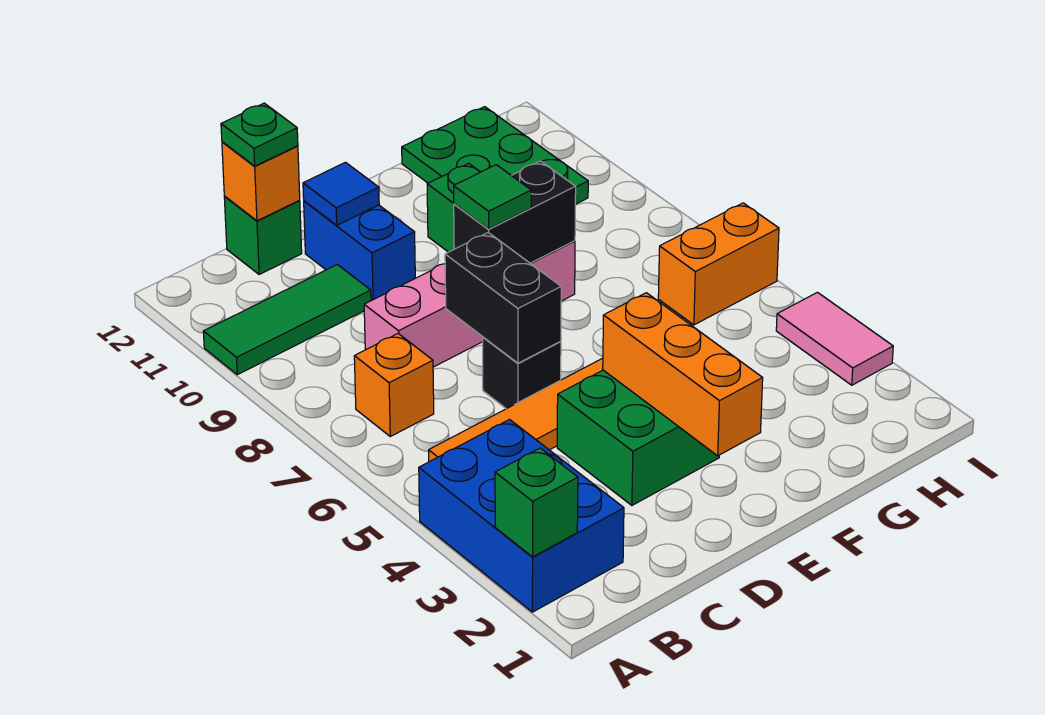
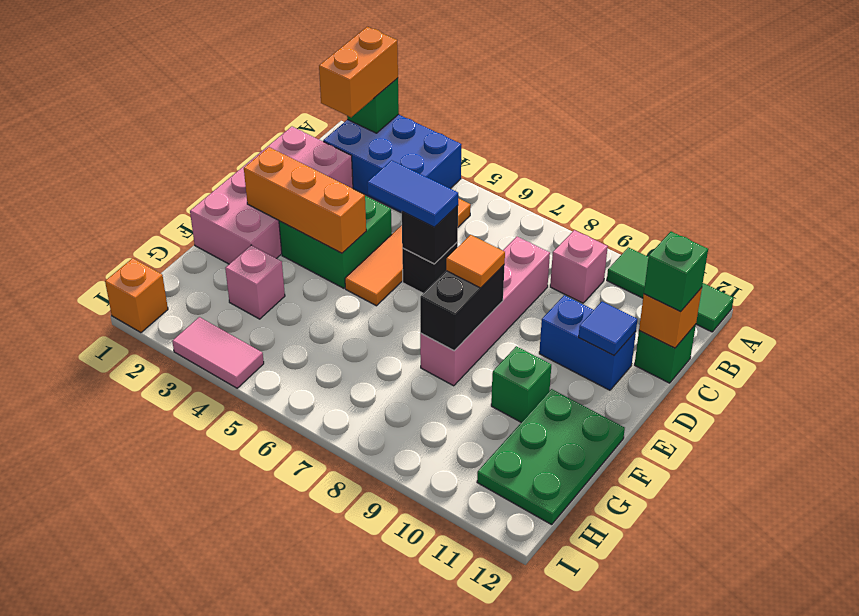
green tile A10:C10 level 1 -> green tile A10:A12 level 1
orange brick B7 level 1 -> orange brick I1 level 1
none -> pink brick B9 level 1
none -> pink brick C1:F2 level 1
green plate C12 level 3 -> green brick C12 level 3
none -> blue tile D5:D6 level 3
black brick D6:D7 level 2 -> black brick D6 level 2
green tile E8 level 3 -> orange tile E8 level 3
none -> pink brick G3 level 1
green plate G10:H12 level 1 -> green plate F11:H12 level 1
orange brick H6:I6 level 1 -> orange brick A2:B2 level 3

